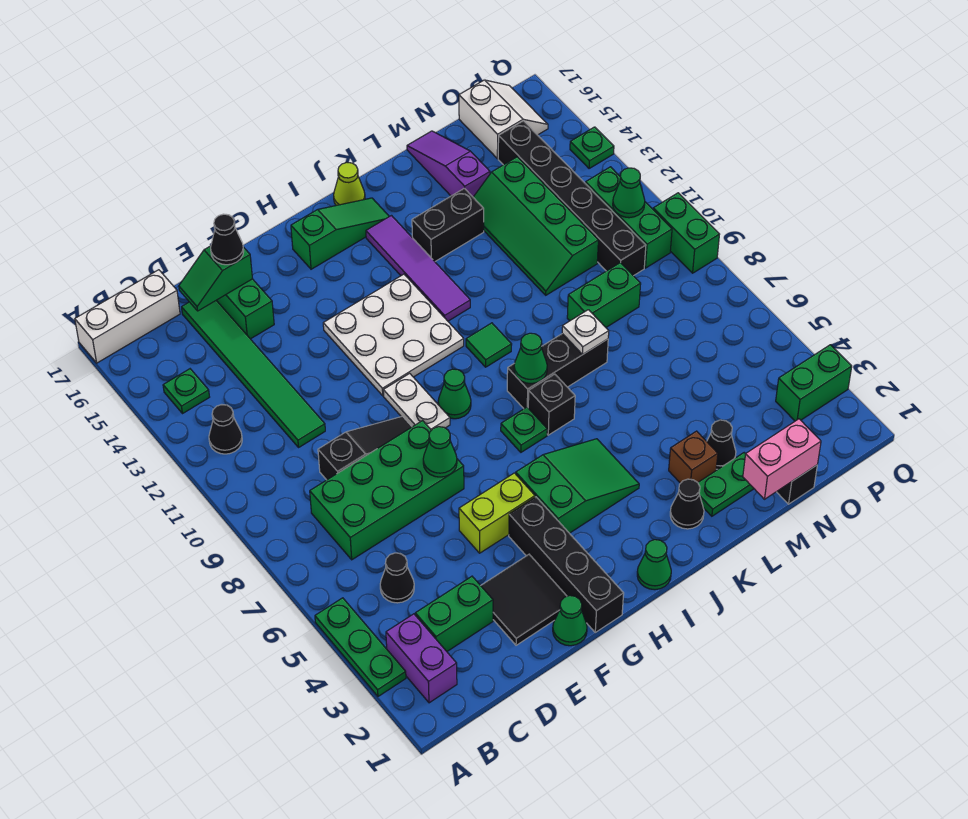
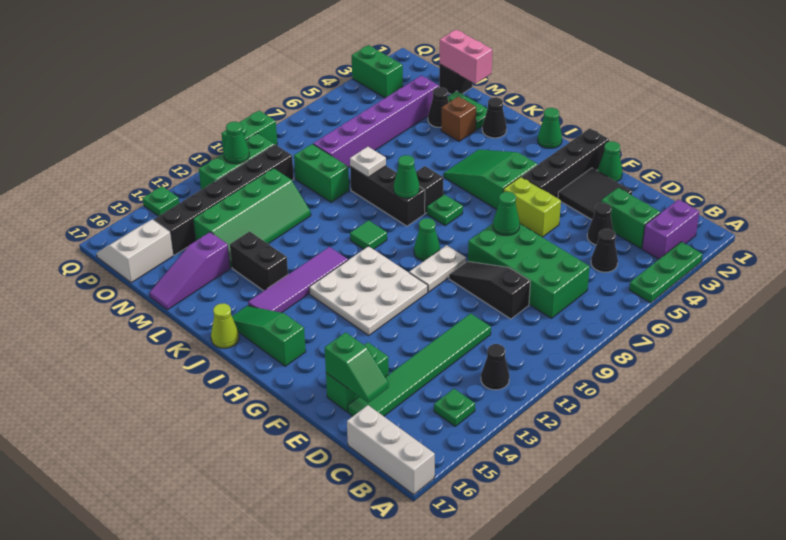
black cone E16 level 3 -> black cone D4 level 1
none -> purple brick N3:N8 level 1

